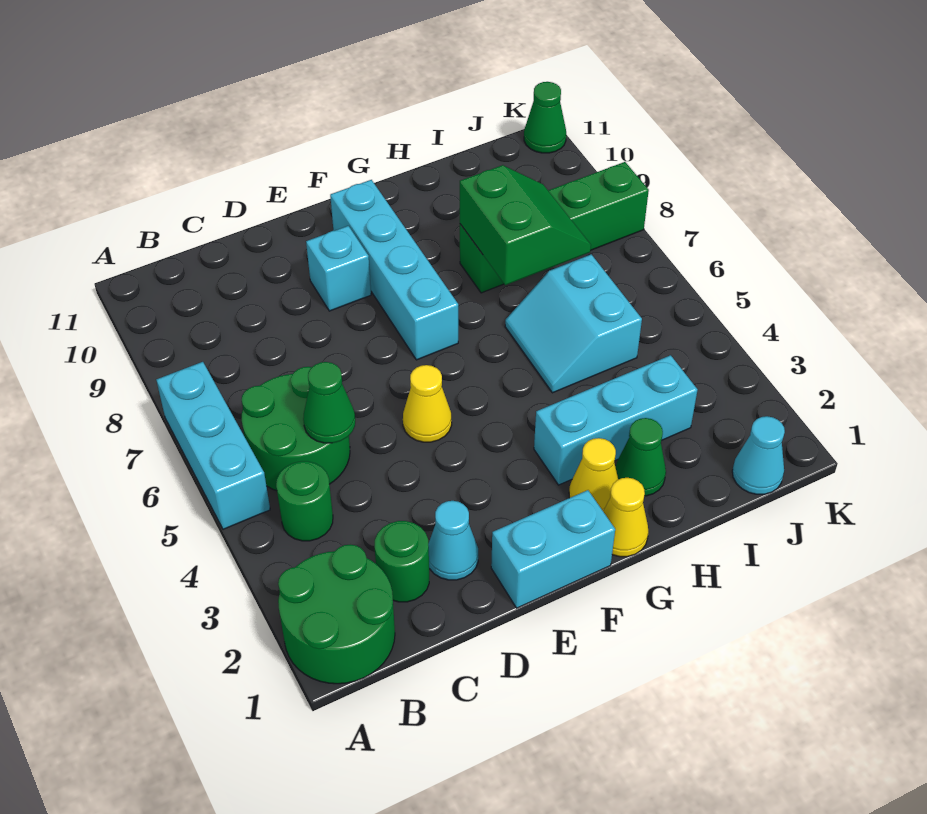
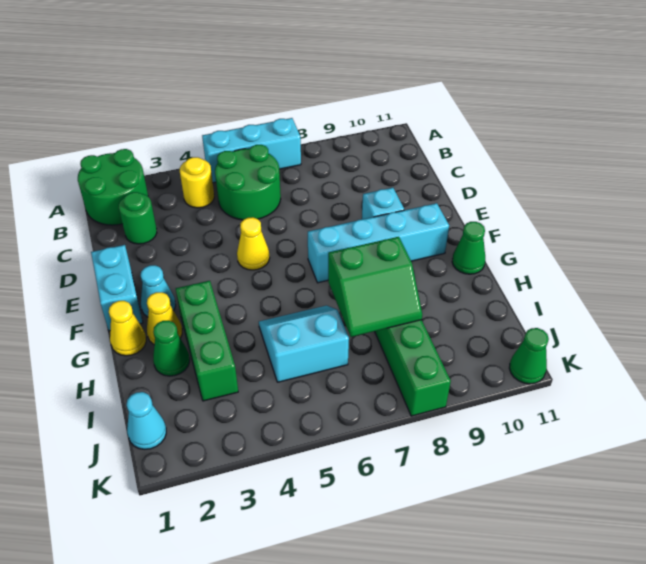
green round brick B4 level 1 -> yellow round brick B4 level 1
green cone C5 level 2 -> green cone G11 level 1
cyan cone D2 level 1 -> cyan cone F2 level 1
cyan brick G3:I3 level 1 -> green brick G3:I3 level 1

